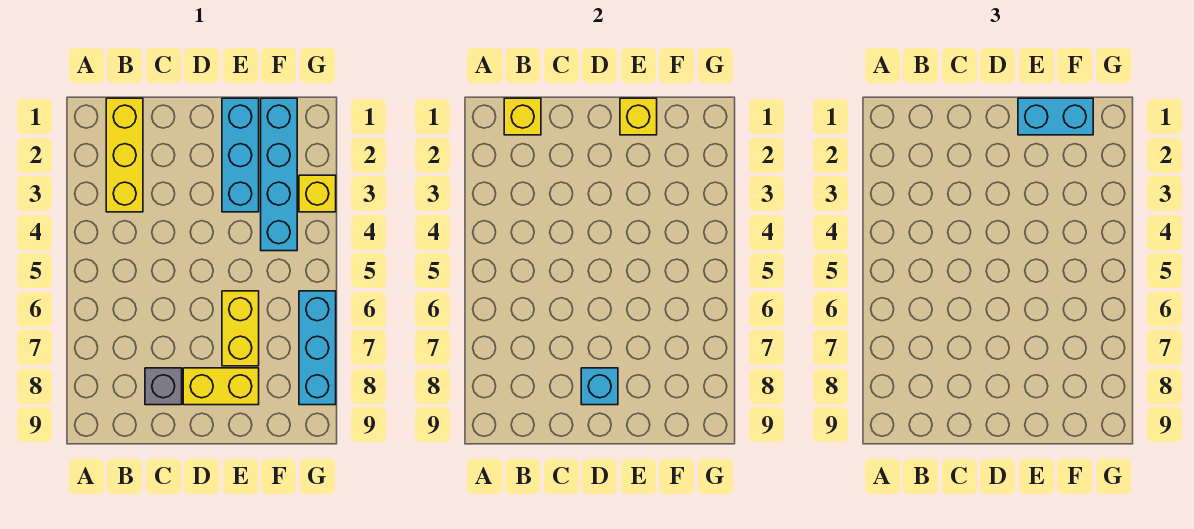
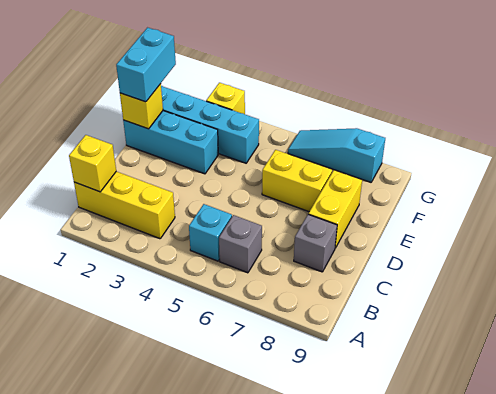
none -> grey brick B6 level 1
cyan brick D8 level 2 -> cyan brick B5 level 1
cyan brick G6:G8 level 1 -> cyan slope G6:G8 level 1 top 8

